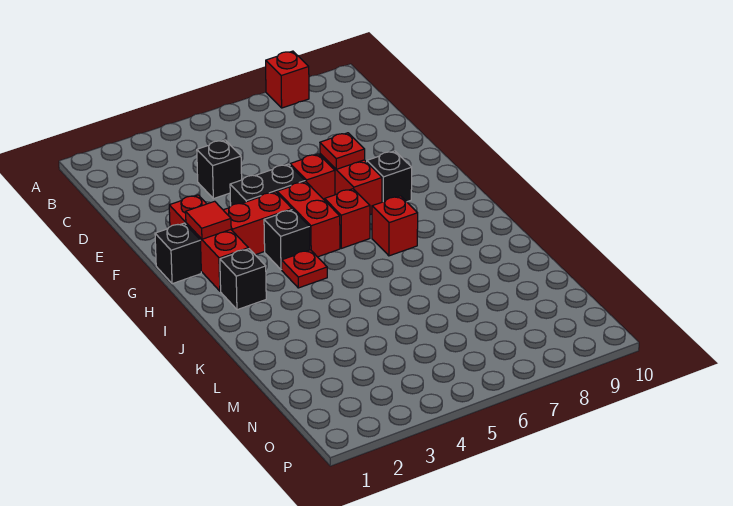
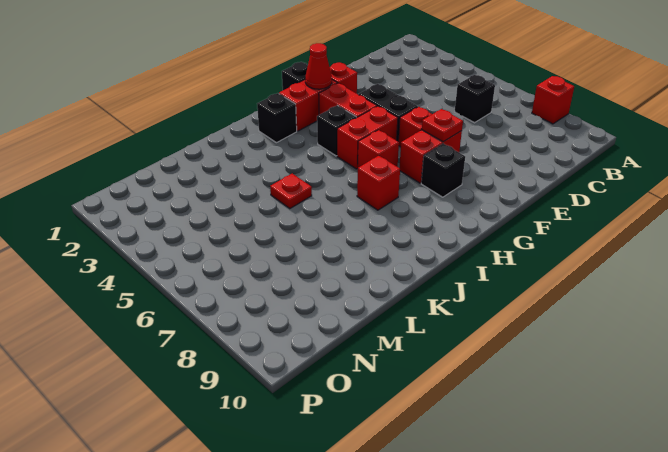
black brick D4 level 1 -> black brick C6 level 1
red tile G2 level 2 -> red cone G2 level 2
red plate I4 level 1 -> red plate K5 level 1

